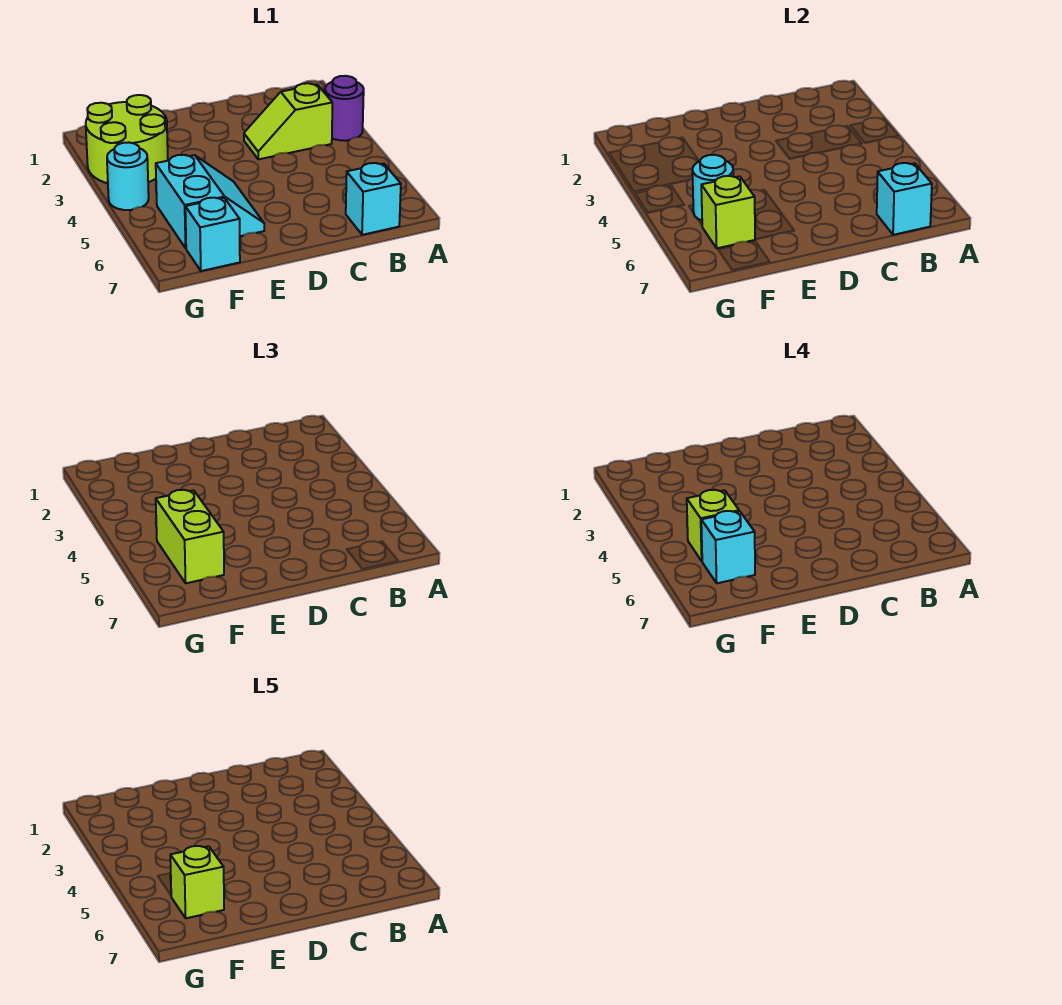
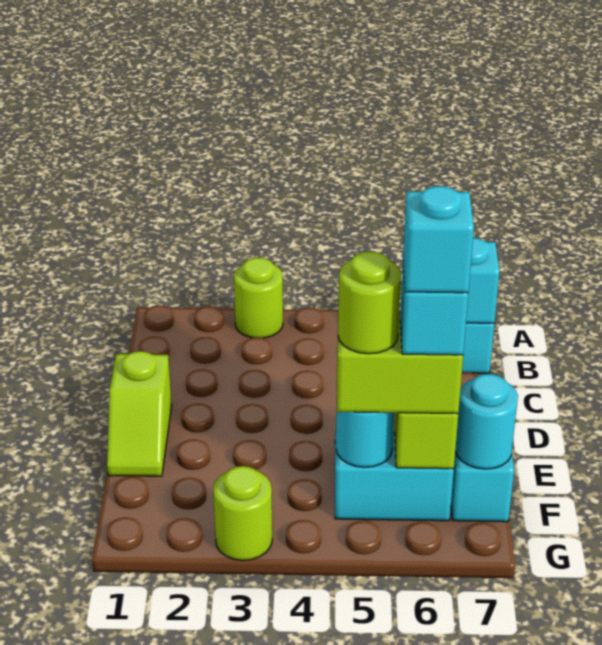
purple round brick A3 level 1 -> lime round brick A3 level 1
lime slope B3:C3 level 1 top B -> lime slope D1:E1 level 1 top D
lime round brick F2:G3 level 1 -> lime round brick G3 level 1
lime brick F5 level 4 -> lime round brick F5 level 4
lime brick F6 level 5 -> cyan brick F6 level 5
cyan round brick G4 level 1 -> cyan round brick F7 level 2

